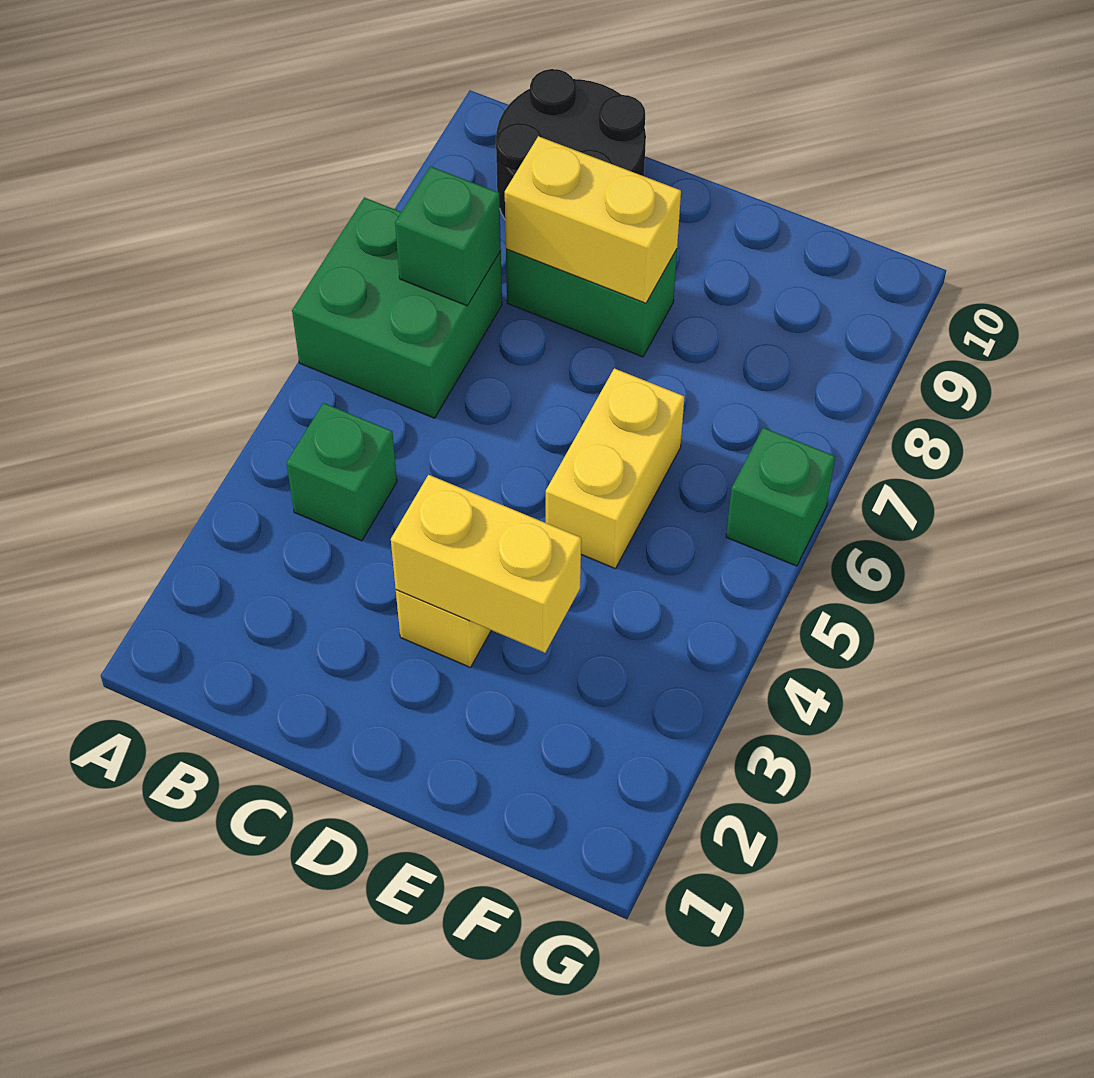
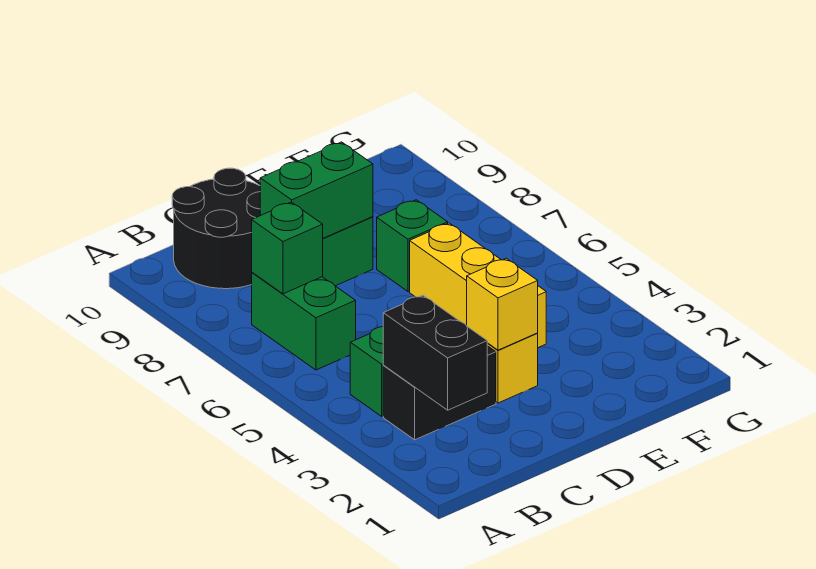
green brick A6:B7 level 1 -> green brick B6:B7 level 1
none -> black brick B2:B3 level 2
none -> black brick B3:C3 level 1
yellow brick C8:D8 level 2 -> green brick C8:D8 level 2
yellow brick D3:E3 level 2 -> yellow brick D3 level 2
yellow brick E5:E6 level 1 -> yellow brick E4:E6 level 1
green brick G6 level 1 -> green brick E7 level 1

